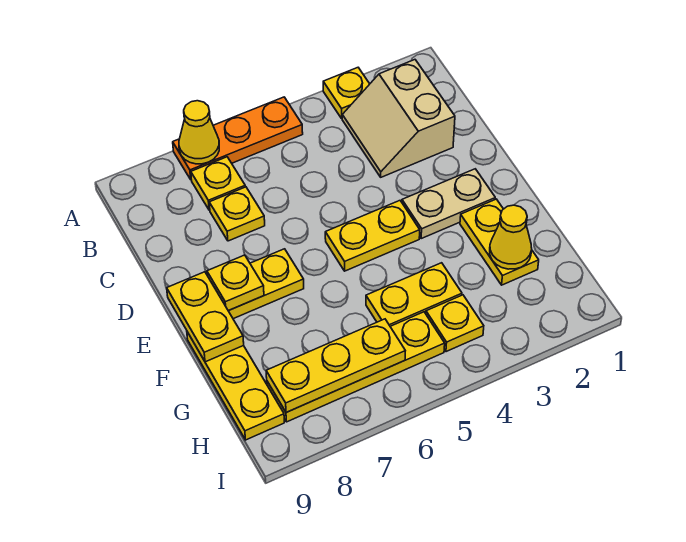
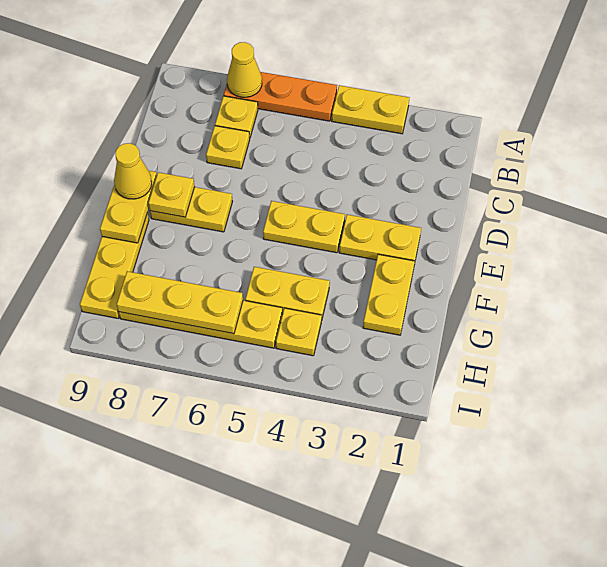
yellow plate A3 level 1 -> yellow plate A3:A4 level 1
tan slope B2:C3 level 1 top 2 -> none
tan plate E2:E3 level 1 -> yellow plate E2:E3 level 1
yellow cone G2 level 2 -> yellow cone E9 level 3

